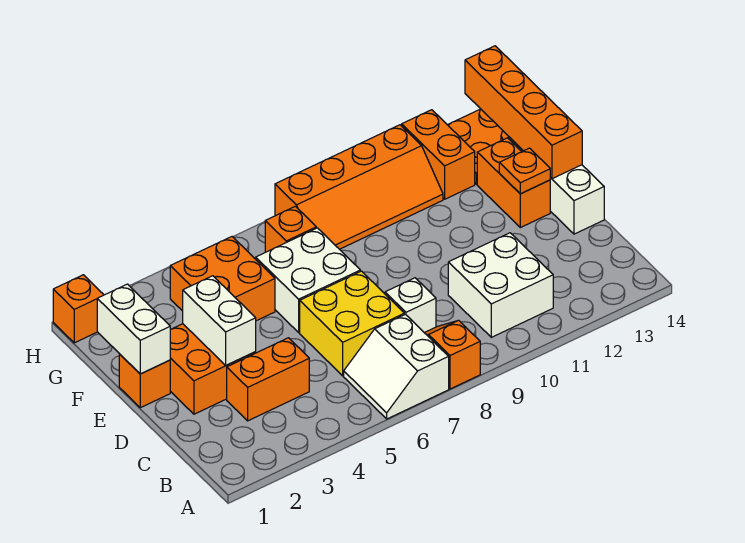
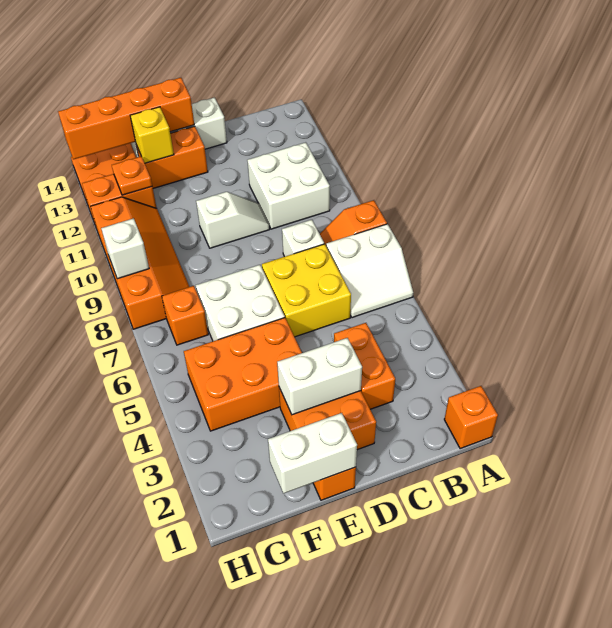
none -> white slope D10:E10 level 1 top E
orange plate E13 level 2 -> orange plate G12 level 2
orange brick F4:G5 level 1 -> orange brick E4:G5 level 1
none -> yellow brick F13 level 2
orange brick H1 level 1 -> orange brick A1 level 1
none -> white brick H9 level 2

